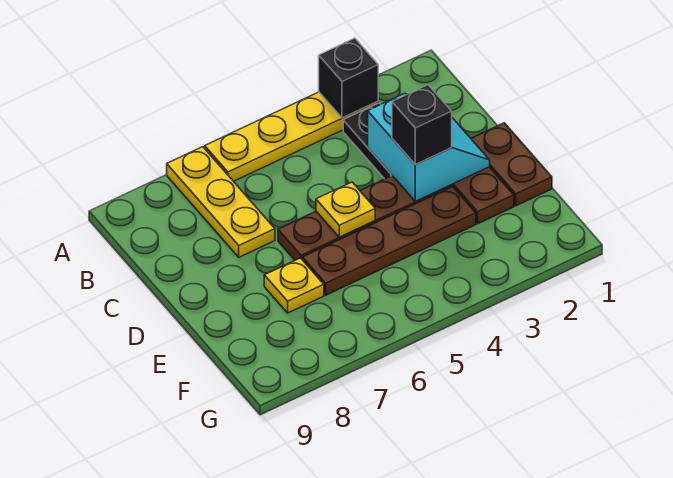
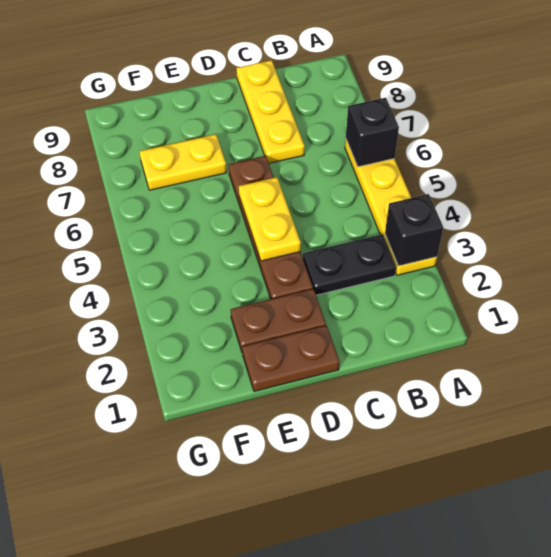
yellow plate A7:C7 level 1 -> yellow plate C7:C9 level 1
cyan slope C2:D3 level 2 top 3 -> none
black brick D3 level 3 -> black brick A6 level 2
yellow plate D5 level 2 -> yellow plate D4:D5 level 2
brown plate E3:E6 level 1 -> none
yellow plate E7 level 1 -> yellow plate E7:F7 level 1

